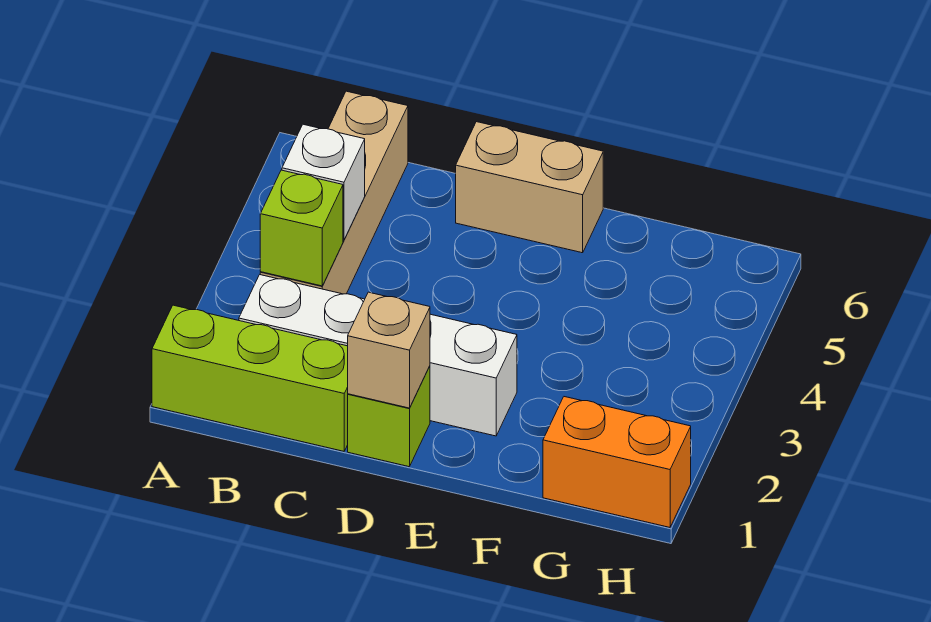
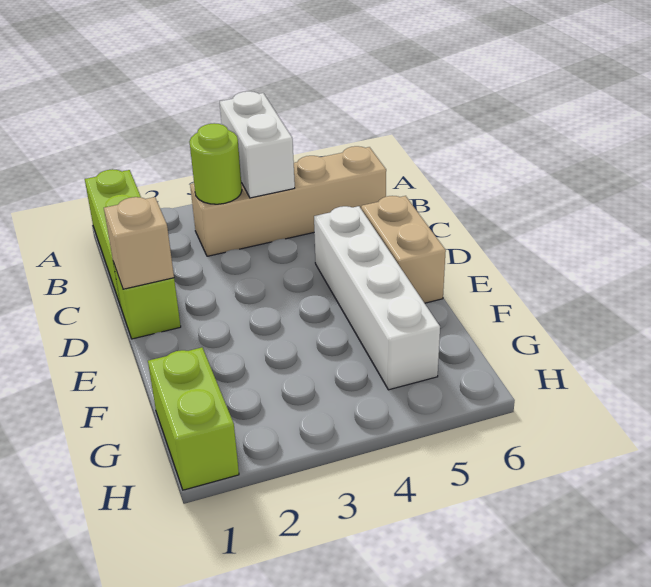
white brick B2:E2 level 1 -> white brick D5:G5 level 1
lime brick B3 level 2 -> lime round brick B3 level 2
white brick B4 level 2 -> white brick A4:B4 level 2
orange brick G1:H1 level 1 -> lime brick G1:H1 level 1

